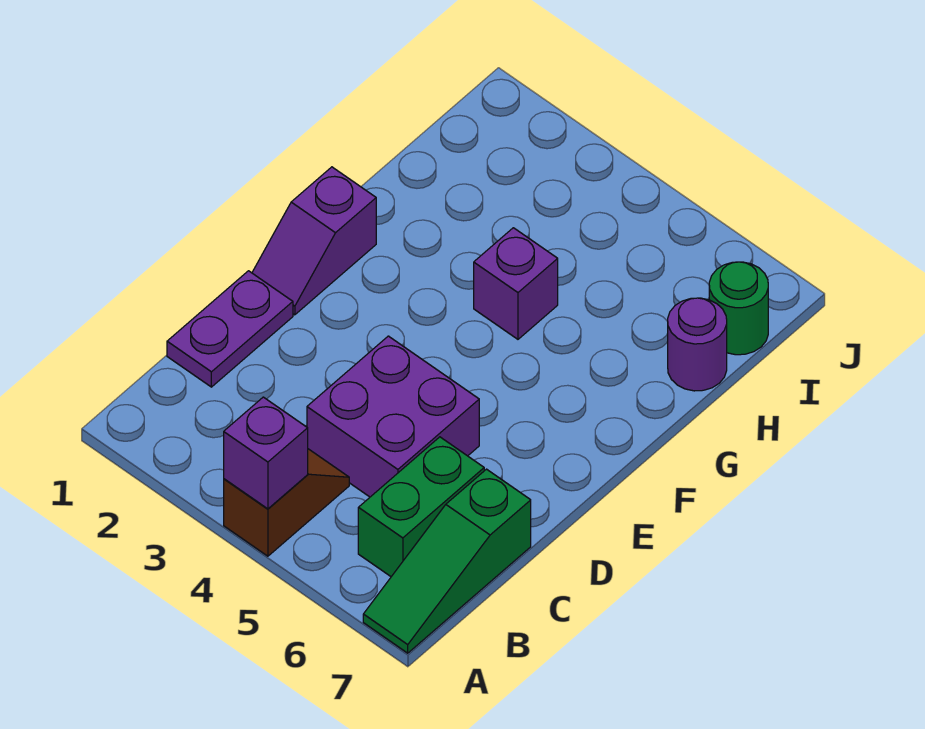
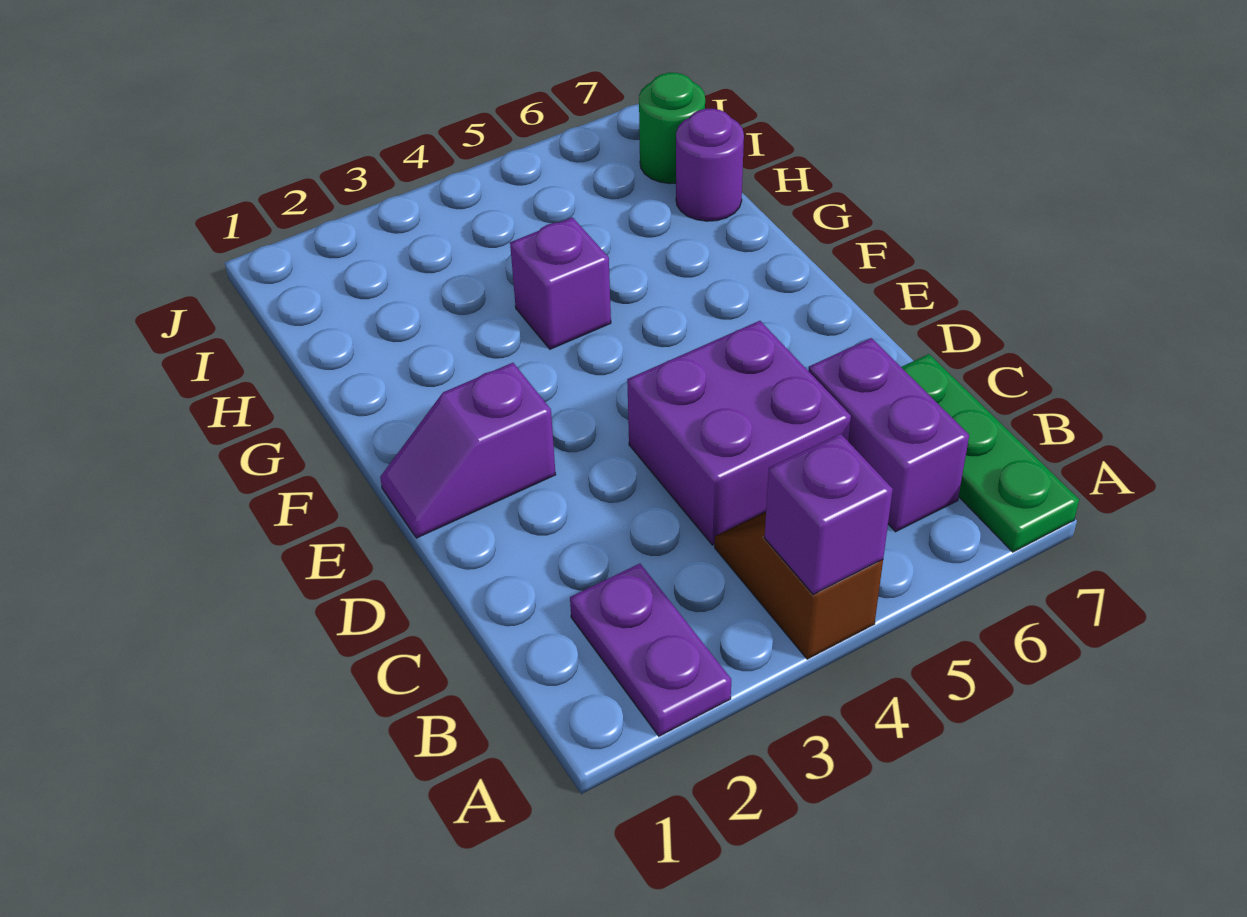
green slope A7:C7 level 1 top C -> green plate A7:C7 level 1
green brick B6:C6 level 1 -> purple brick B6:C6 level 1
purple plate C1:D1 level 1 -> purple plate A2:B2 level 1
purple slope E1:F1 level 1 top F -> purple slope E1:E2 level 1 top 2

